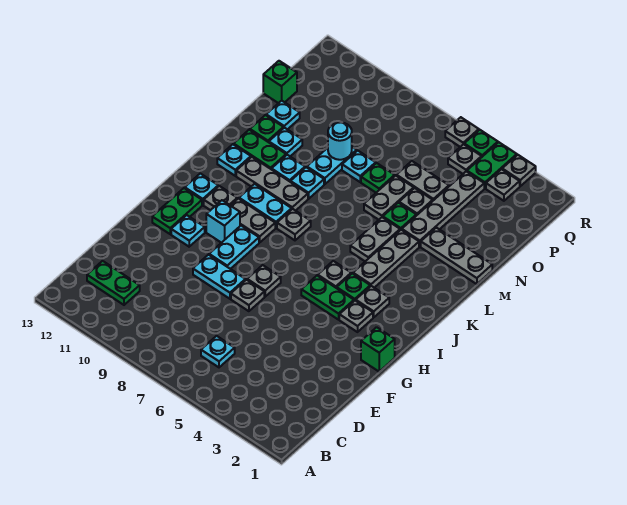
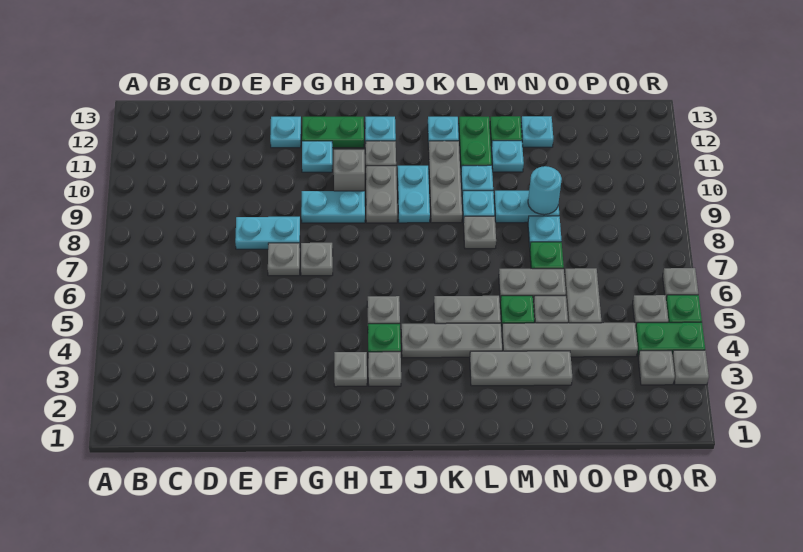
cyan plate C6 level 1 -> cyan plate F12 level 1
green plate C11:C12 level 1 -> none
cyan plate F8:F9 level 1 -> cyan plate E8:F8 level 1
green brick G1 level 1 -> none
green plate H4:H5 level 1 -> none
cyan brick H10 level 1 -> grey brick H10 level 1
grey plate J8 level 1 -> grey plate L8 level 1
grey plate M1:M3 level 1 -> grey plate L3:N3 level 1
green brick O13 level 1 -> none

